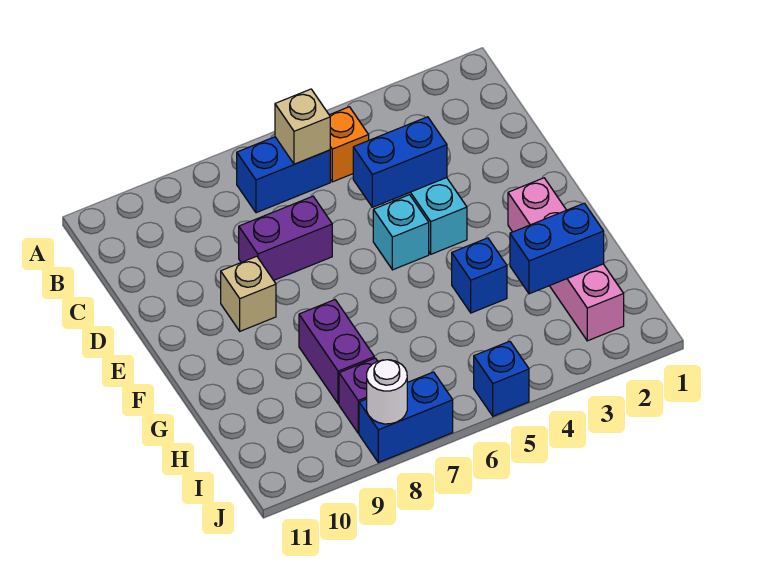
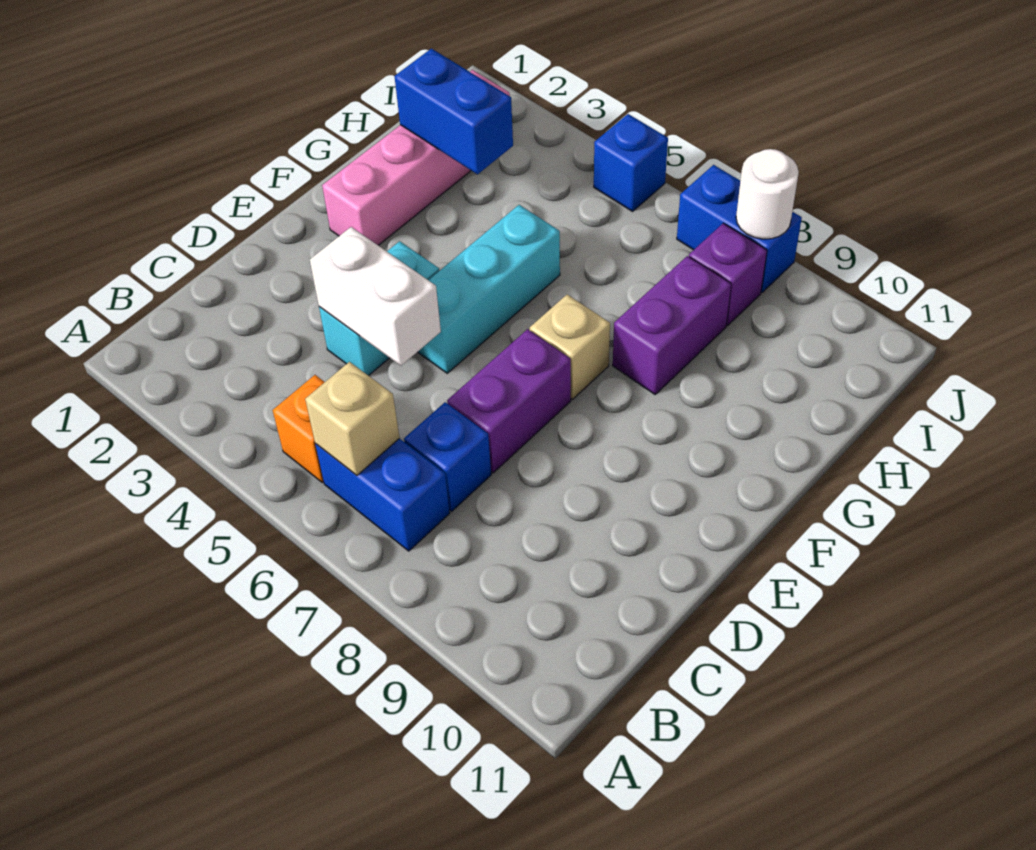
blue brick D4:D5 level 2 -> white brick D4:D5 level 2
purple brick D7:D8 level 1 -> purple brick D7:E7 level 1
cyan brick E5 level 1 -> cyan brick E5:G5 level 1
tan brick E9 level 1 -> tan brick F7 level 1
blue brick G4 level 1 -> blue brick C7 level 1

